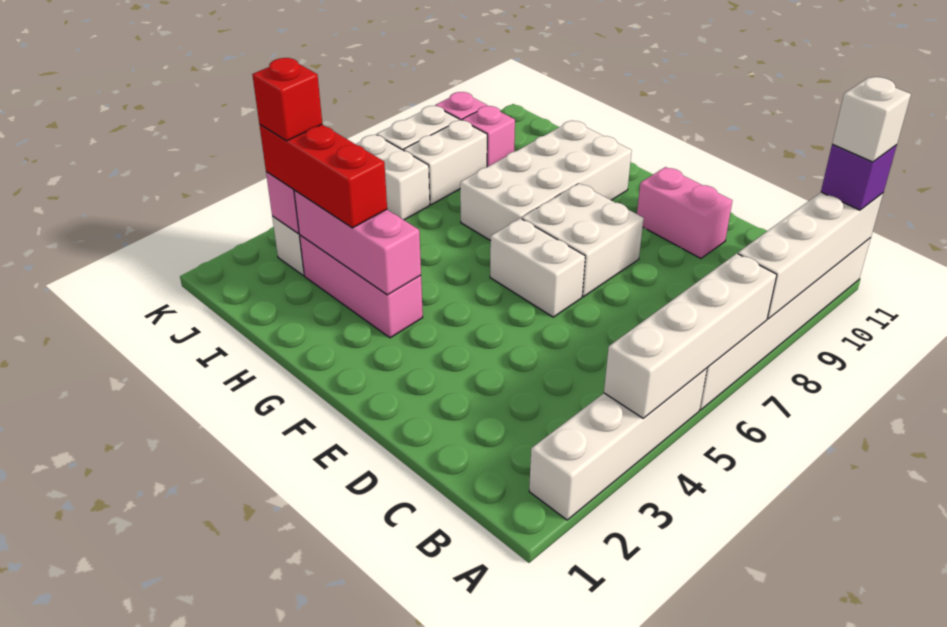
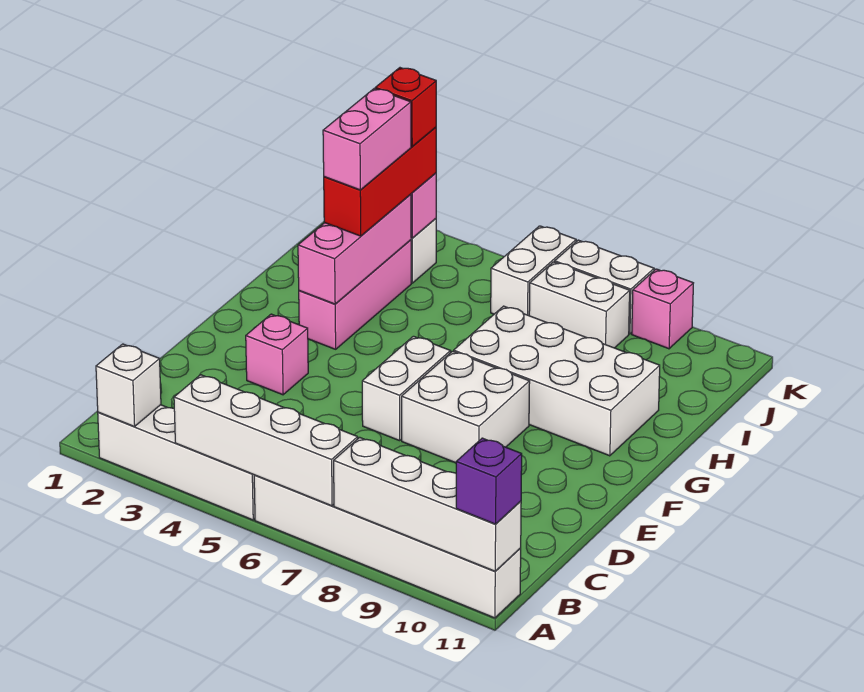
white brick A11 level 4 -> white brick A2 level 2
pink brick D10:E10 level 1 -> pink brick H3:I3 level 4
pink brick J9 level 1 -> pink brick E3 level 1

